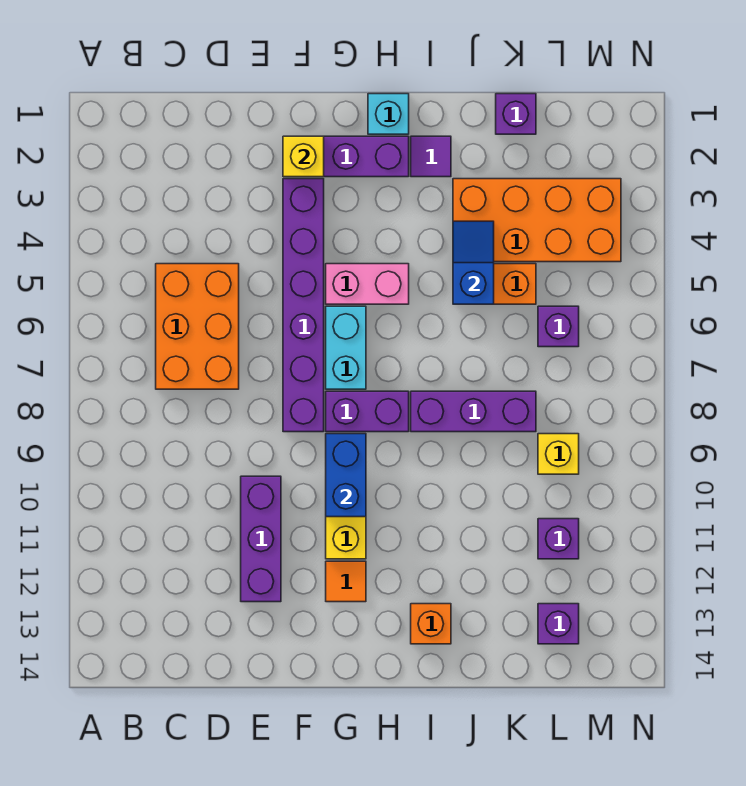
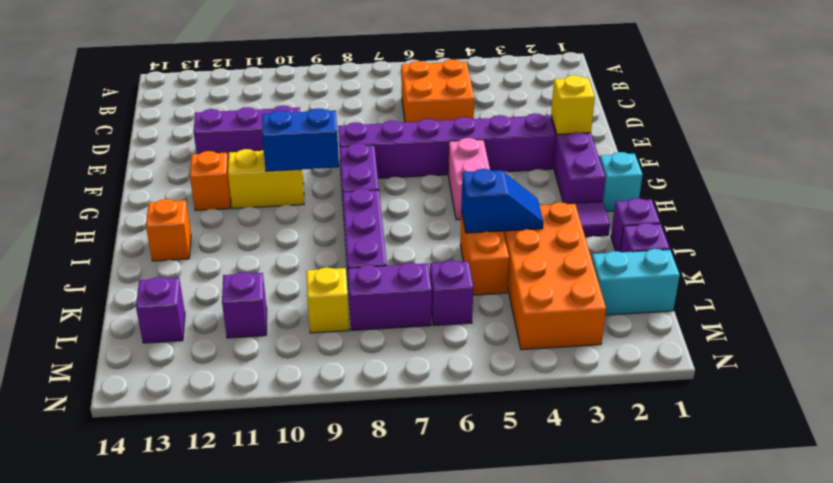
orange brick C5:D7 level 1 -> orange brick C5:D6 level 1
cyan brick G6:G7 level 1 -> cyan brick L1:L2 level 1
orange tile G12 level 1 -> orange brick G12 level 1
none -> purple brick J1 level 1
none -> purple brick L7:L8 level 1

